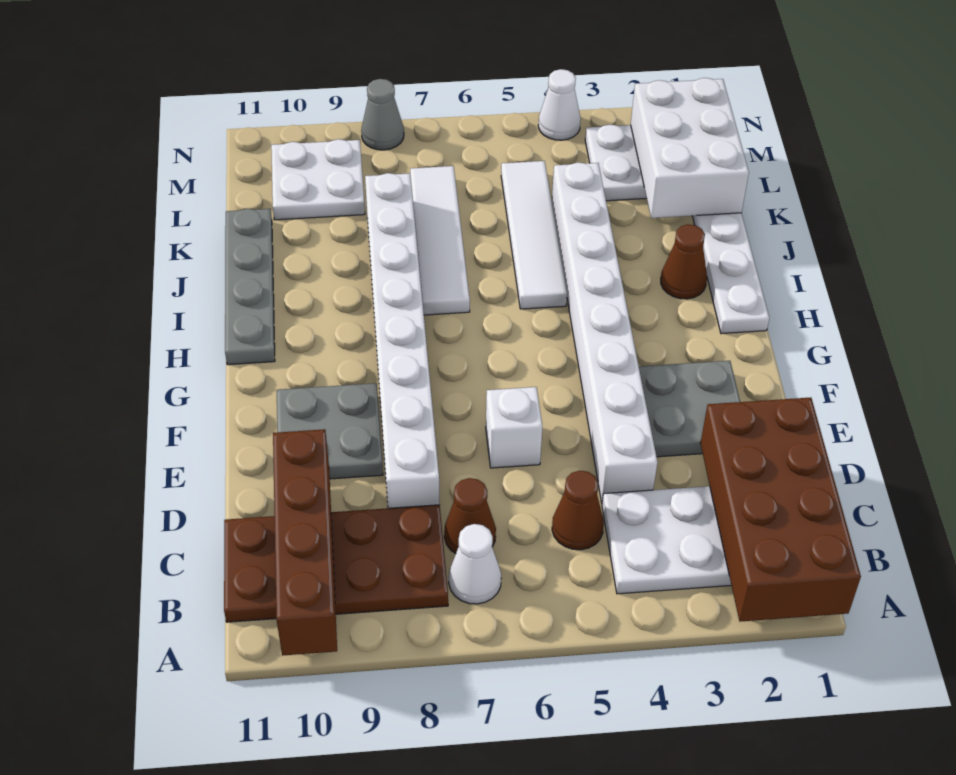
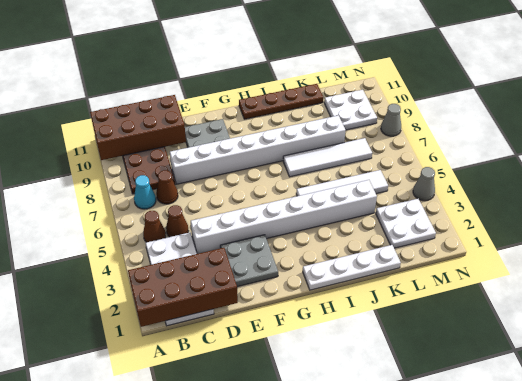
brown brick A10:D10 level 2 -> brown brick A10:D11 level 2
white cone B7 level 1 -> cyan cone B7 level 1
white brick E6 level 1 -> none
grey plate H11:K11 level 1 -> brown plate H11:K11 level 1
brown cone I2 level 1 -> brown cone B5 level 1
white brick K1:M2 level 2 -> none
white cone N4 level 1 -> grey cone N4 level 1

